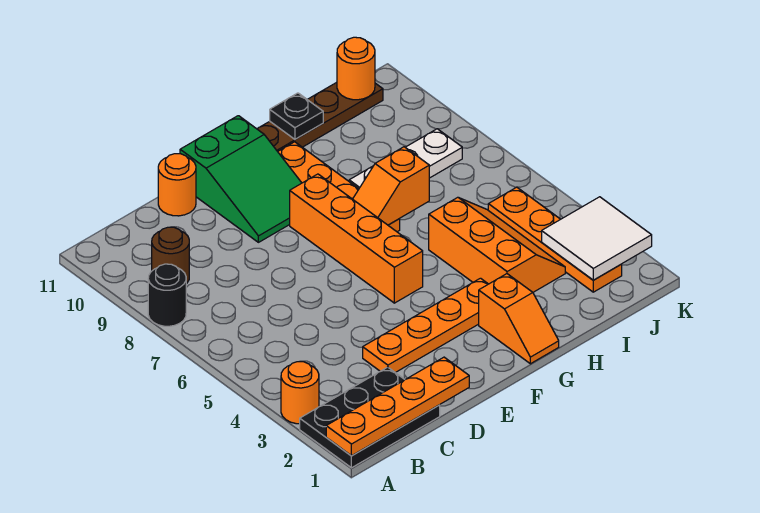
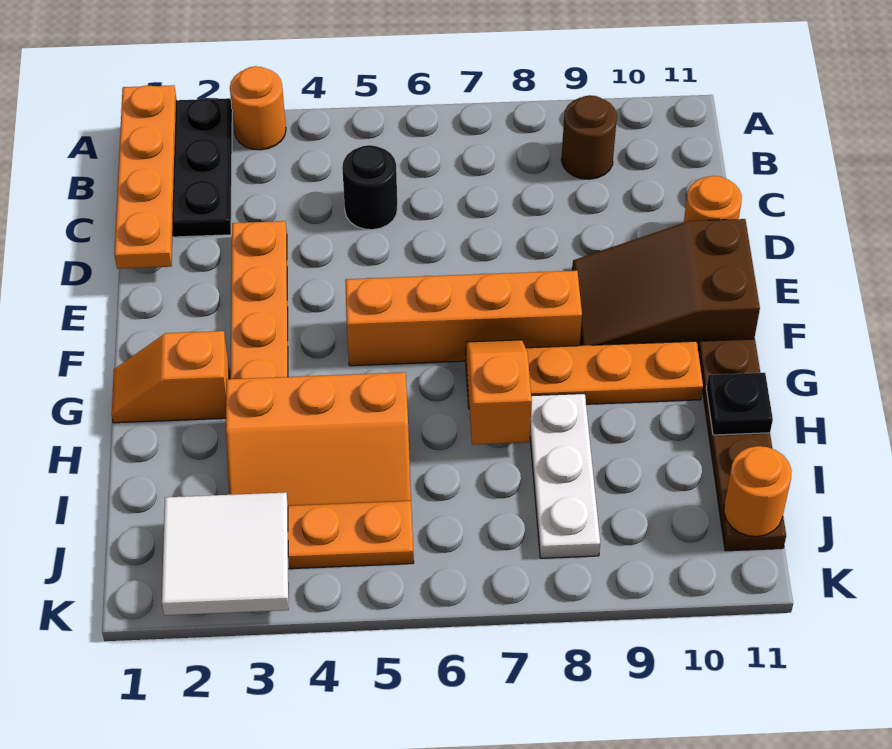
black round brick A8 level 1 -> black round brick C5 level 1
green slope E9:F11 level 1 top 11 -> brown slope E9:F11 level 1 top 11

